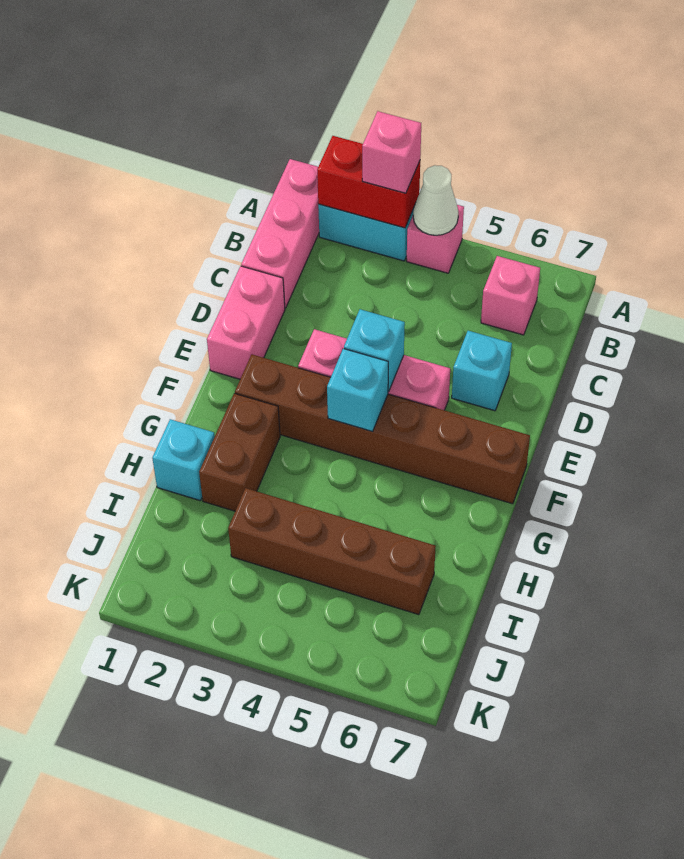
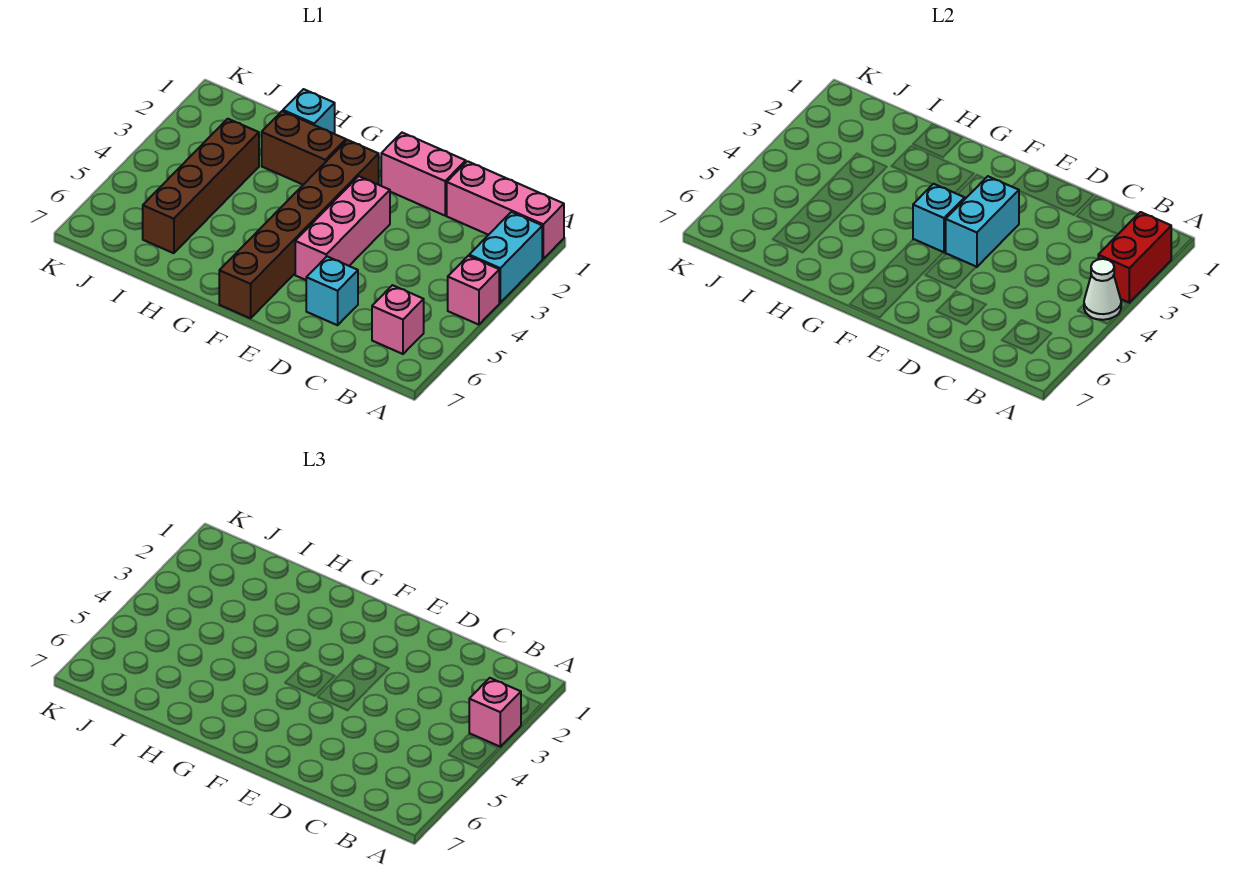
cyan brick E4 level 2 -> cyan brick E3:E4 level 2

